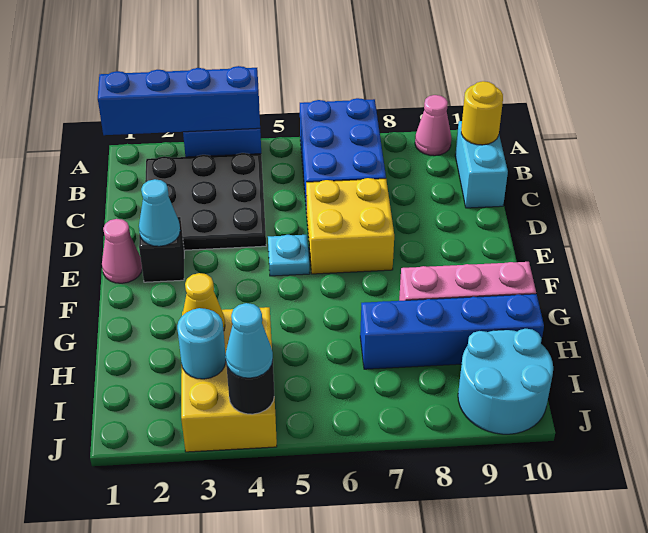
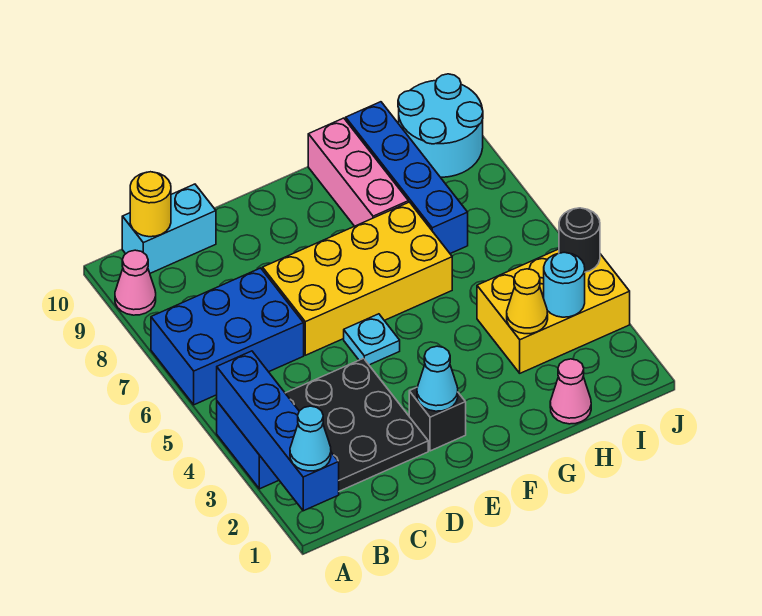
yellow brick D6:E7 level 1 -> yellow brick D6:G7 level 1
pink cone E1 level 1 -> pink cone H1 level 1
cyan cone J4 level 3 -> cyan cone A1 level 3

